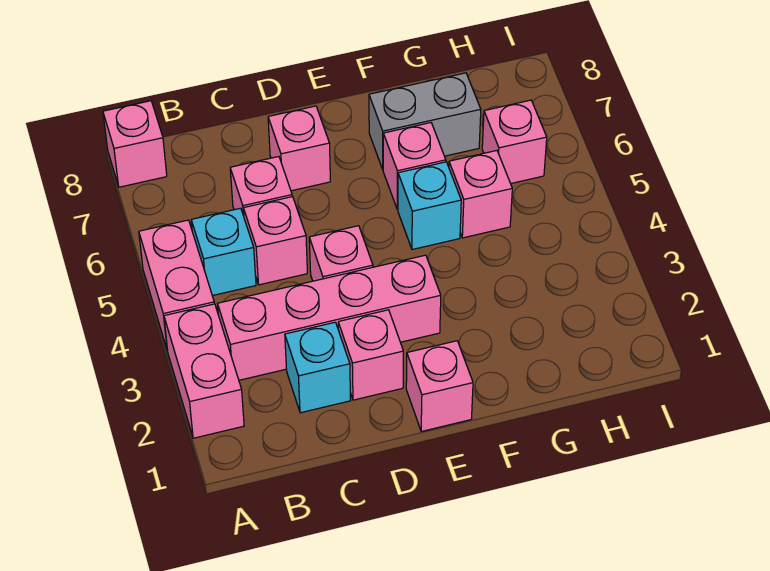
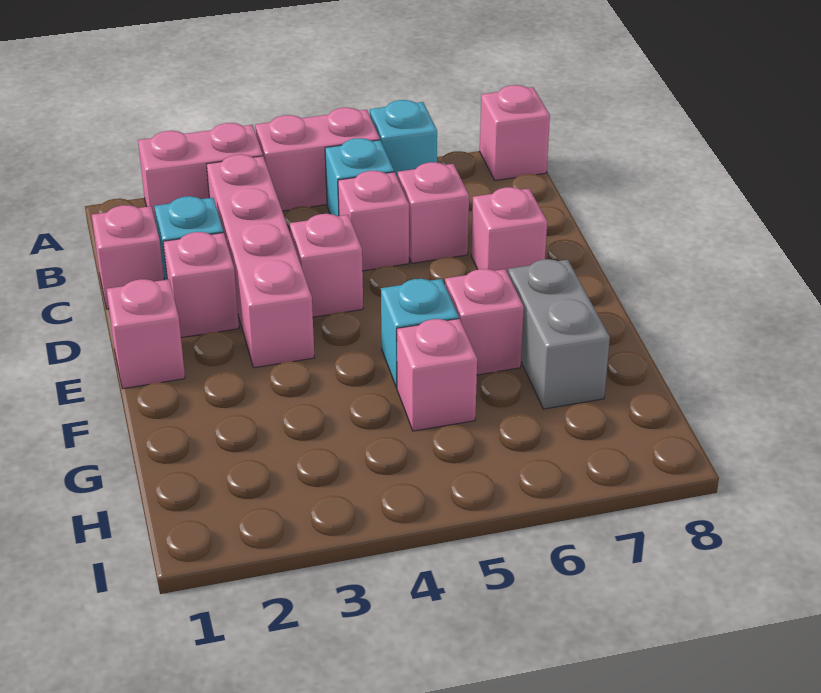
none -> cyan brick A6 level 1
pink brick H6 level 1 -> pink brick C1 level 1

